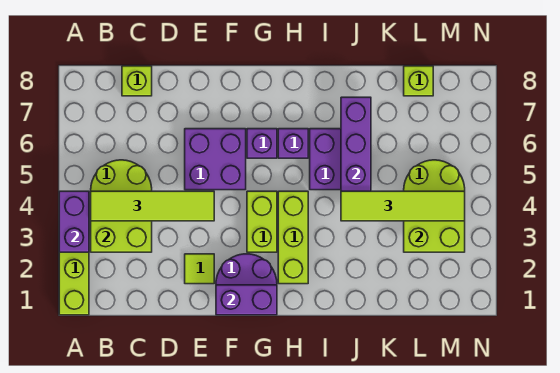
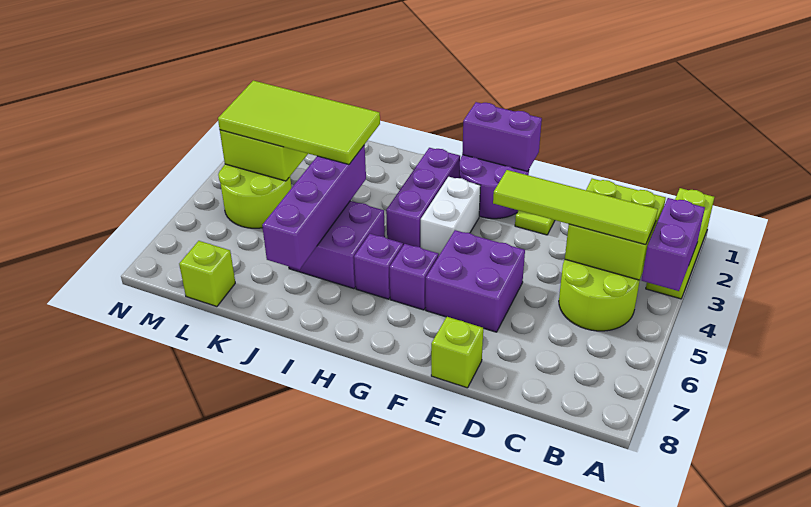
lime brick C8 level 1 -> lime brick E8 level 1
lime brick G3:G4 level 1 -> white brick G3:G4 level 1
lime brick H2:H4 level 1 -> purple brick H2:H4 level 1
lime tile J4:M4 level 3 -> lime tile J3:M4 level 3

